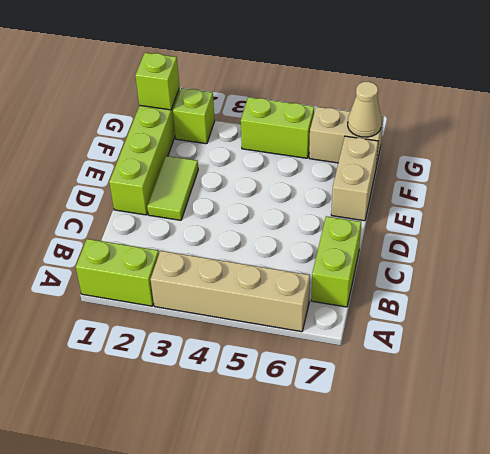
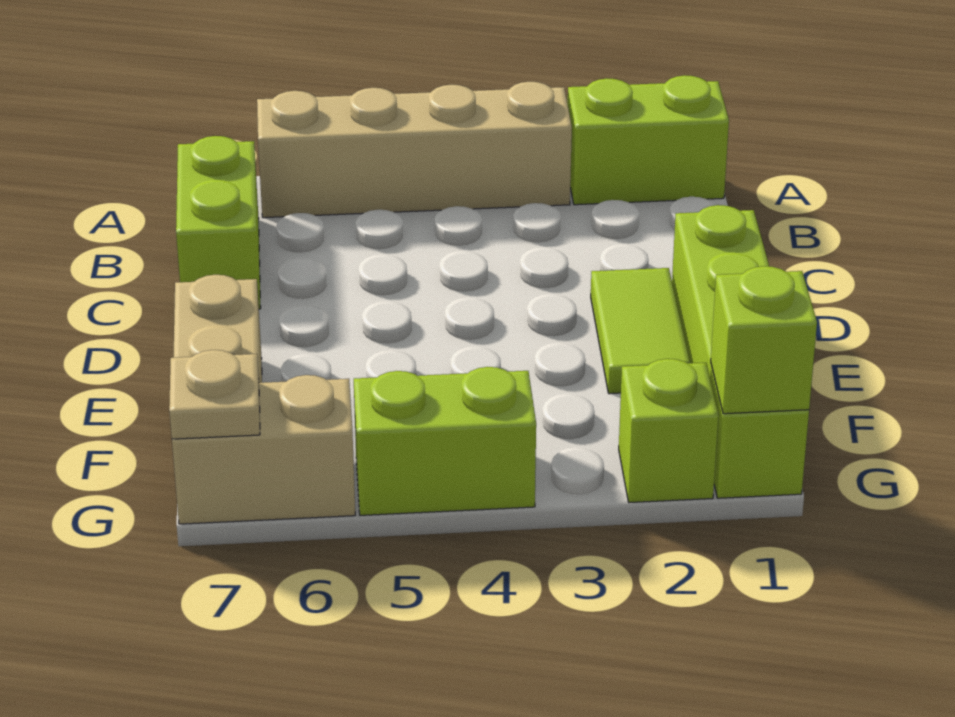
tan cone G7 level 2 -> tan plate G7 level 2

